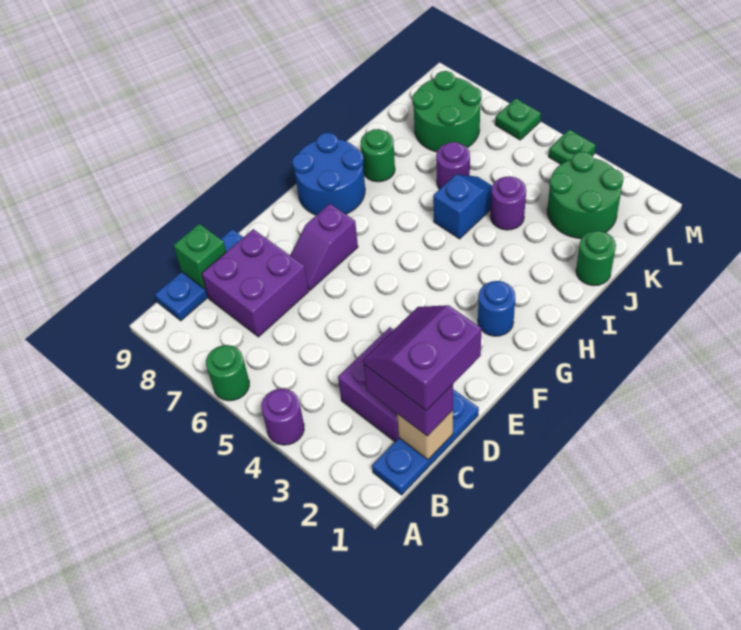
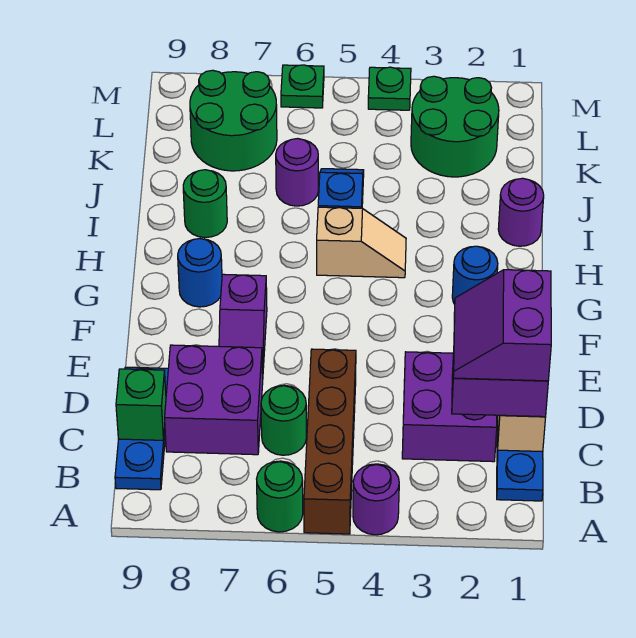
none -> brown brick A5:D5 level 1
blue round brick G8:H9 level 1 -> blue round brick G8 level 1
none -> tan slope H4:H5 level 1 top 5
green round brick J1 level 1 -> green round brick C6 level 1
purple round brick J4 level 1 -> purple round brick I1 level 1

